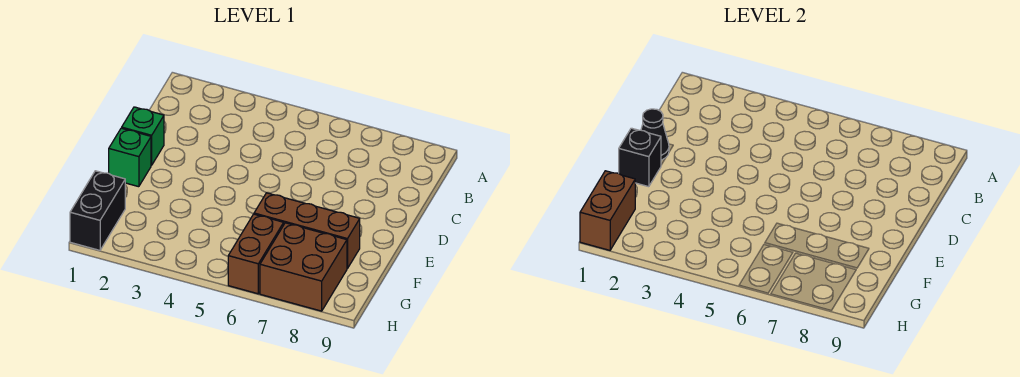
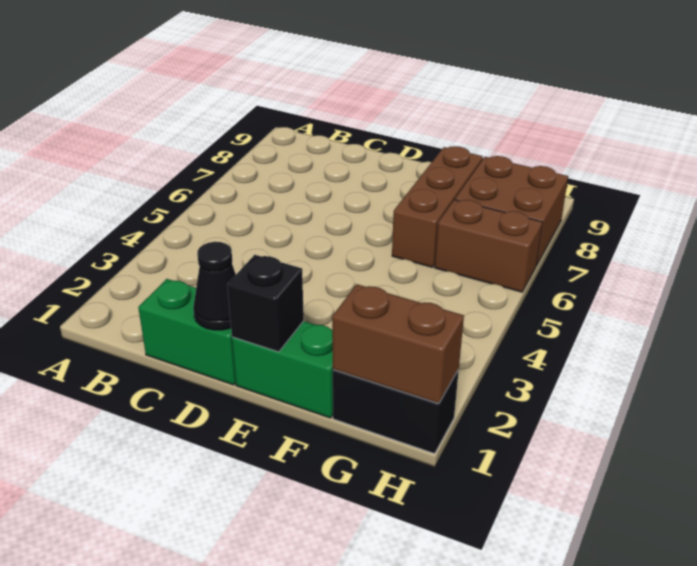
green brick D1 level 1 -> green brick C1:D1 level 1
green brick E1 level 1 -> green brick E1:F1 level 1

